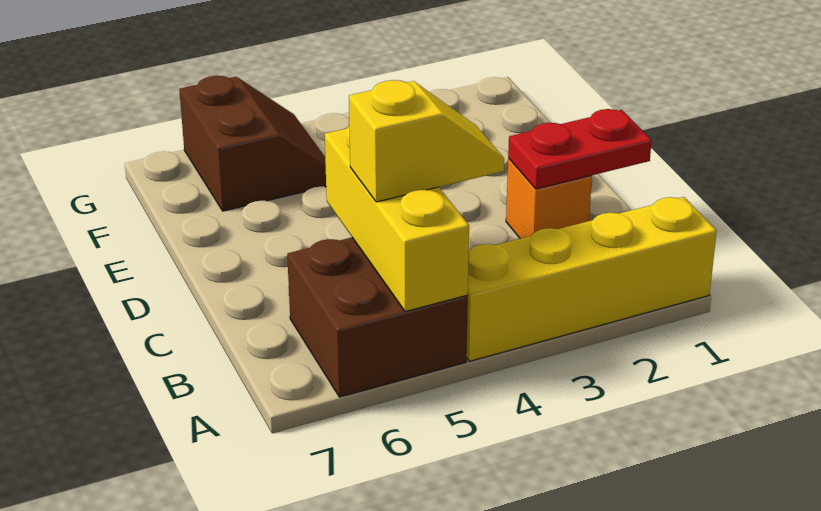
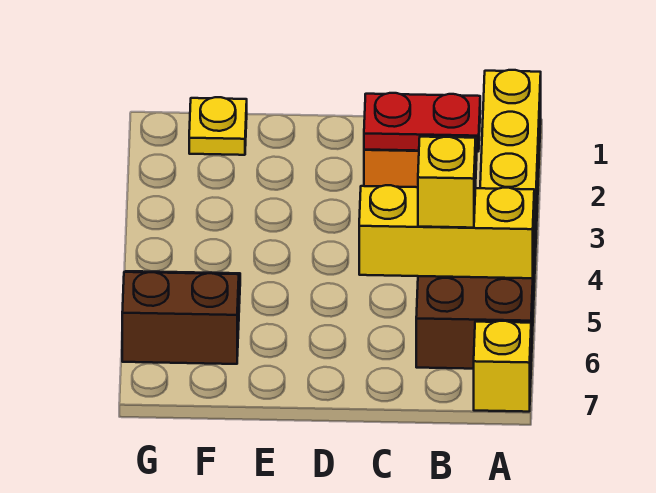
none -> yellow brick A7 level 1
red plate C1:C2 level 2 -> red plate B2:C2 level 2
none -> yellow plate F1 level 1

